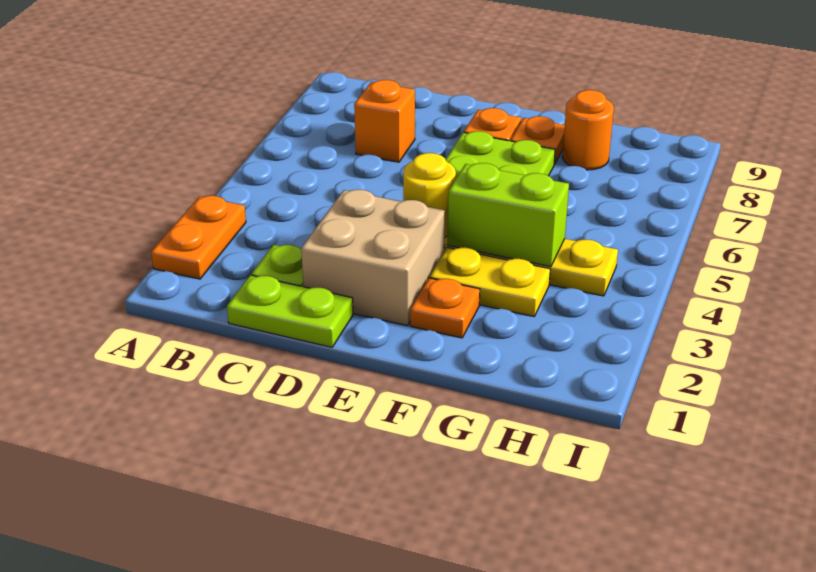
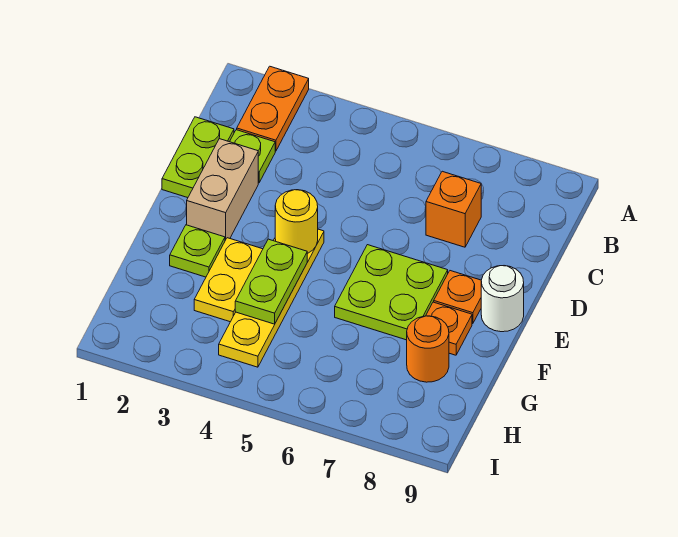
orange plate A2:A3 level 1 -> orange plate A2:B2 level 1
tan brick D2:E3 level 1 -> tan brick D2:E2 level 1
none -> white round brick E9 level 1
orange plate F2 level 1 -> lime plate F2 level 1
lime brick F4:G4 level 2 -> lime plate F4:G4 level 2

